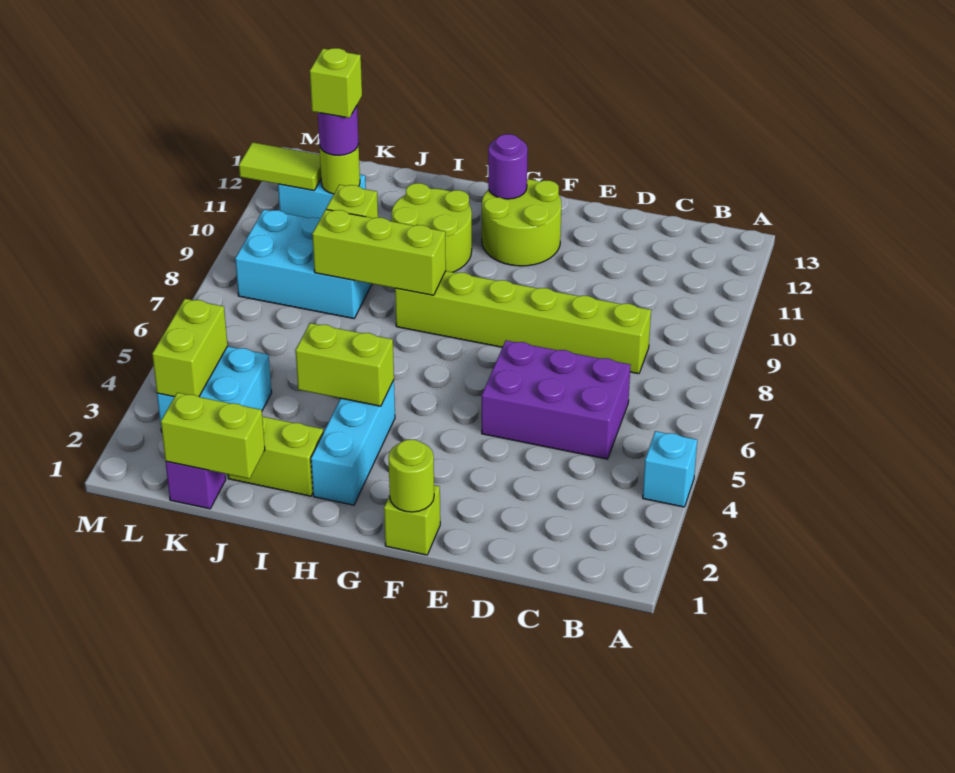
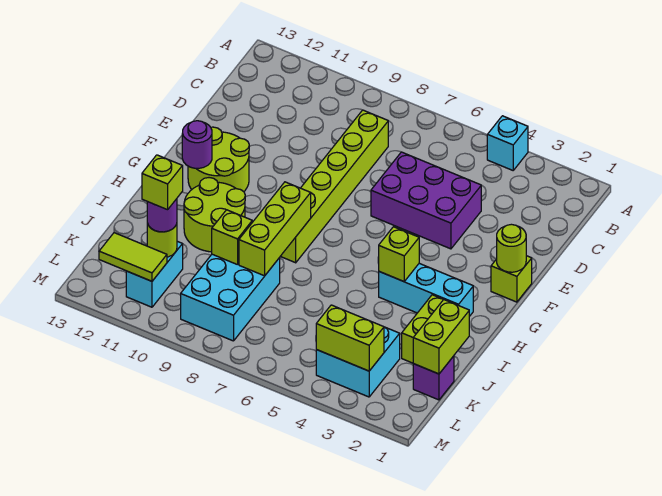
purple brick C5:E6 level 1 -> purple brick D4:E6 level 1
lime brick H4:I4 level 2 -> lime brick H4 level 2
lime tile L11:M11 level 2 -> lime tile L11:L12 level 2

